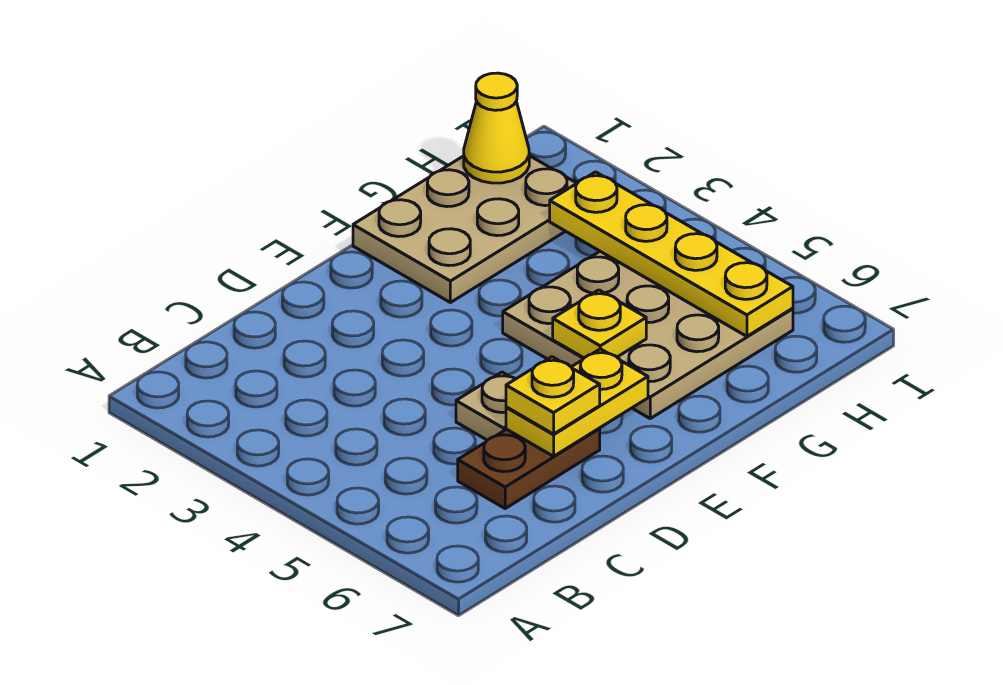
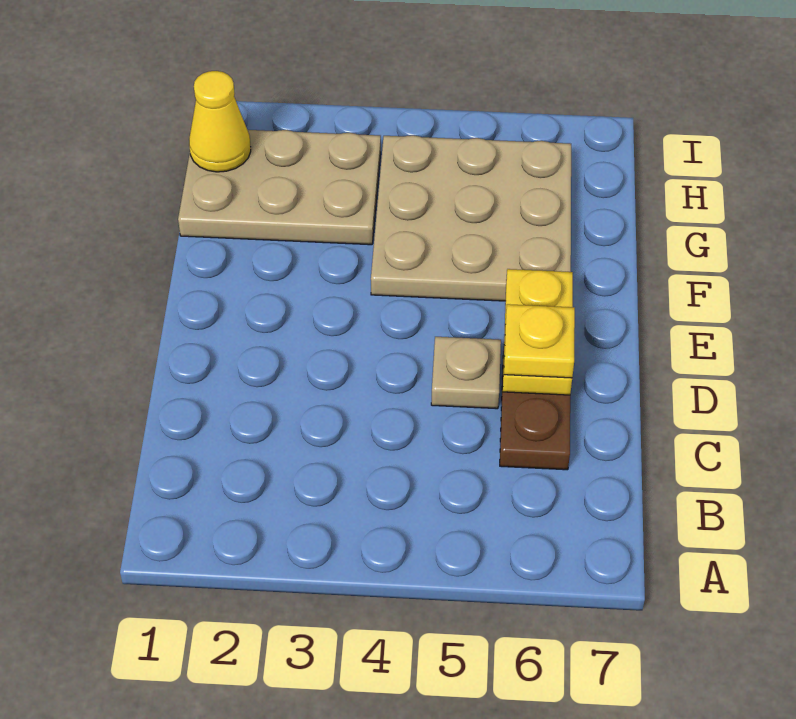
tan plate F1:H2 level 1 -> tan plate G1:H3 level 1
yellow plate F5 level 2 -> none
yellow plate H3:H6 level 2 -> none

